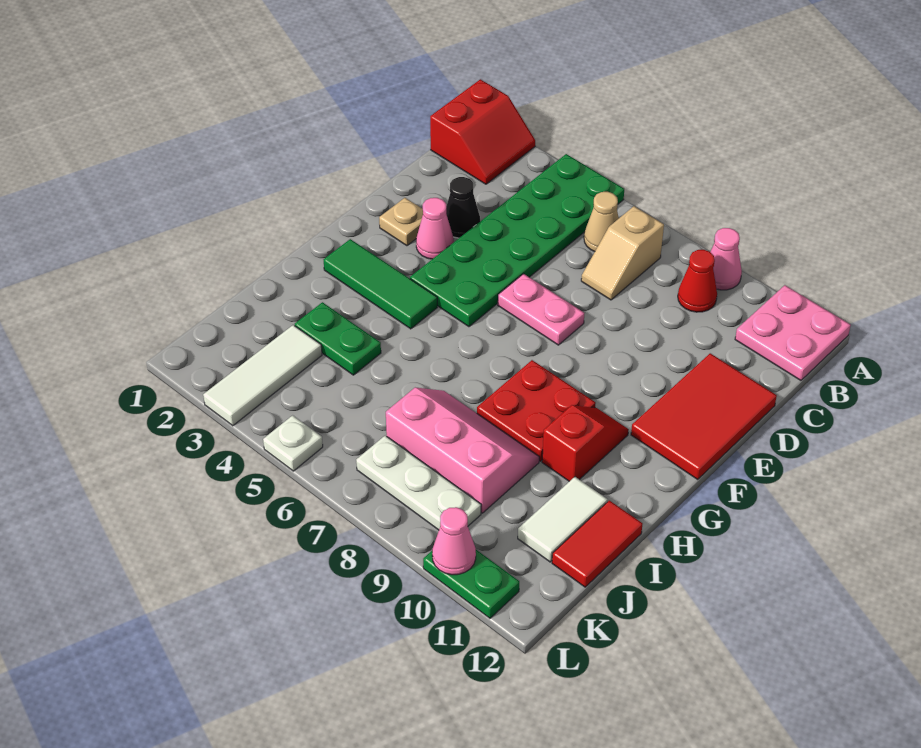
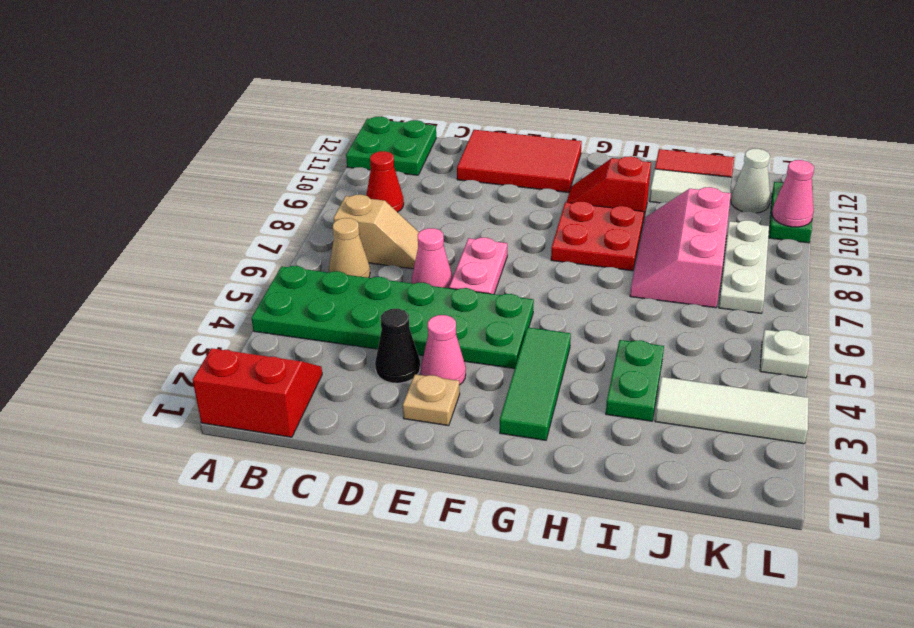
pink cone A9 level 1 -> pink cone D6 level 1
pink plate A11:B12 level 1 -> green plate A11:B12 level 1
none -> white cone K11 level 1

